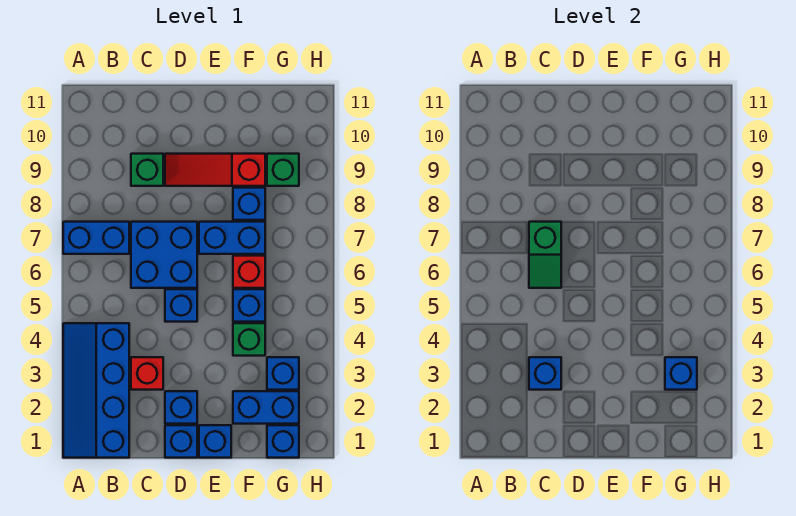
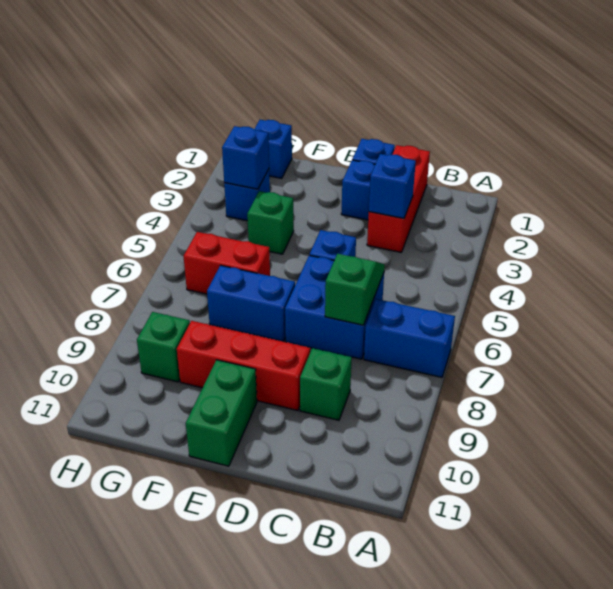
blue slope A1:B4 level 1 top B -> none
red brick C3 level 1 -> red brick C1:C3 level 1
red slope D9:F9 level 1 top F -> red brick D9:F9 level 1
blue brick E1 level 1 -> none
none -> green brick E10:E11 level 1
blue brick F2:G2 level 1 -> none
blue brick F5 level 1 -> none
red brick F6 level 1 -> red brick F6:G6 level 1
blue brick F8 level 1 -> none

